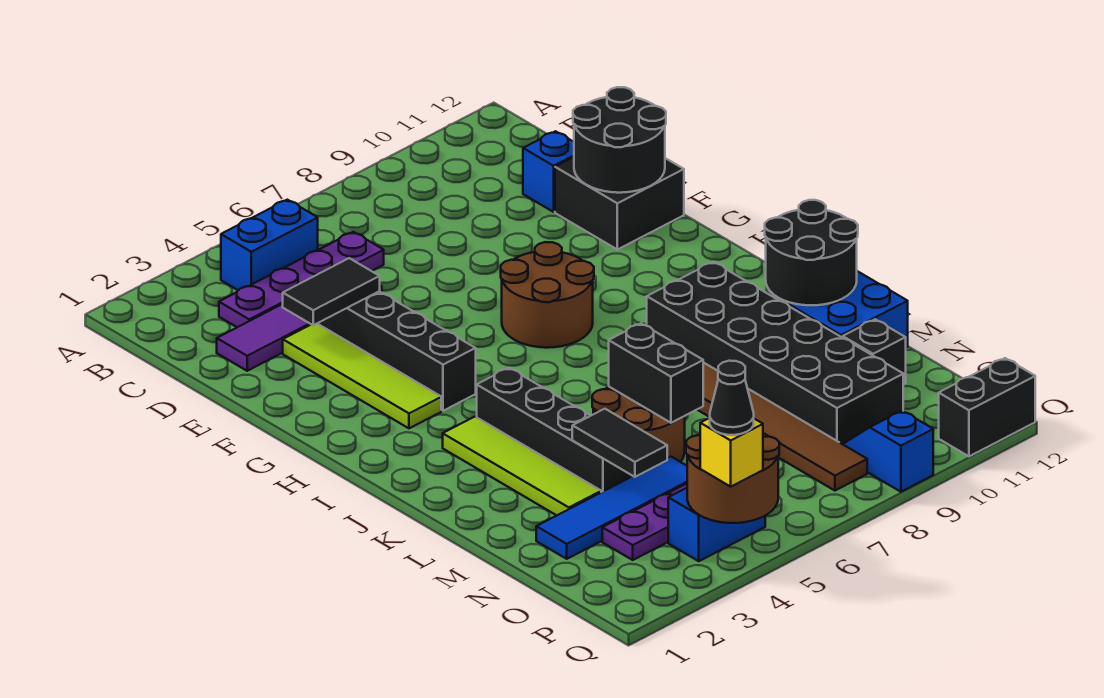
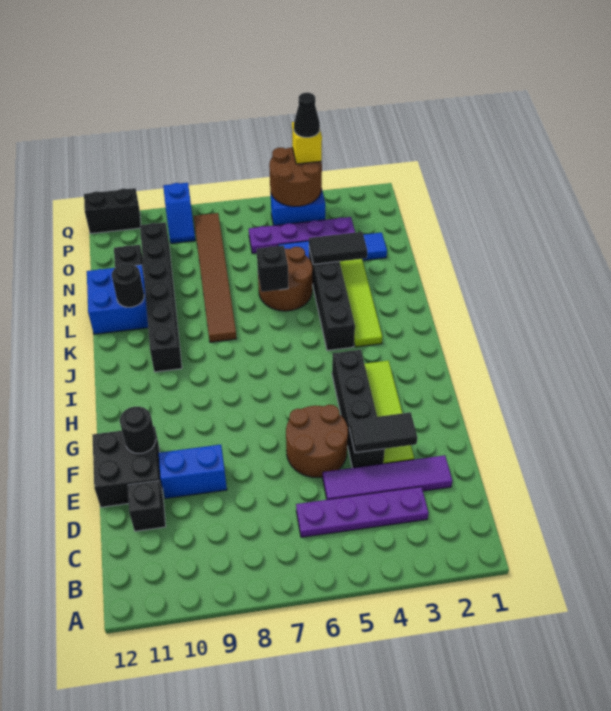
blue brick B4:B5 level 1 -> blue brick E9:E10 level 1
blue brick D11 level 1 -> black brick D11 level 1
black round brick E11:F12 level 2 -> black round brick F11 level 2
brown round brick G7:H8 level 1 -> brown round brick E5:F6 level 1
black brick J9:O10 level 1 -> black brick J10:O10 level 1
black round brick K11:L12 level 2 -> black round brick L11 level 2
black brick L6:M6 level 2 -> black brick L6 level 2
black tile M4:N4 level 2 -> black tile M3:M4 level 2

